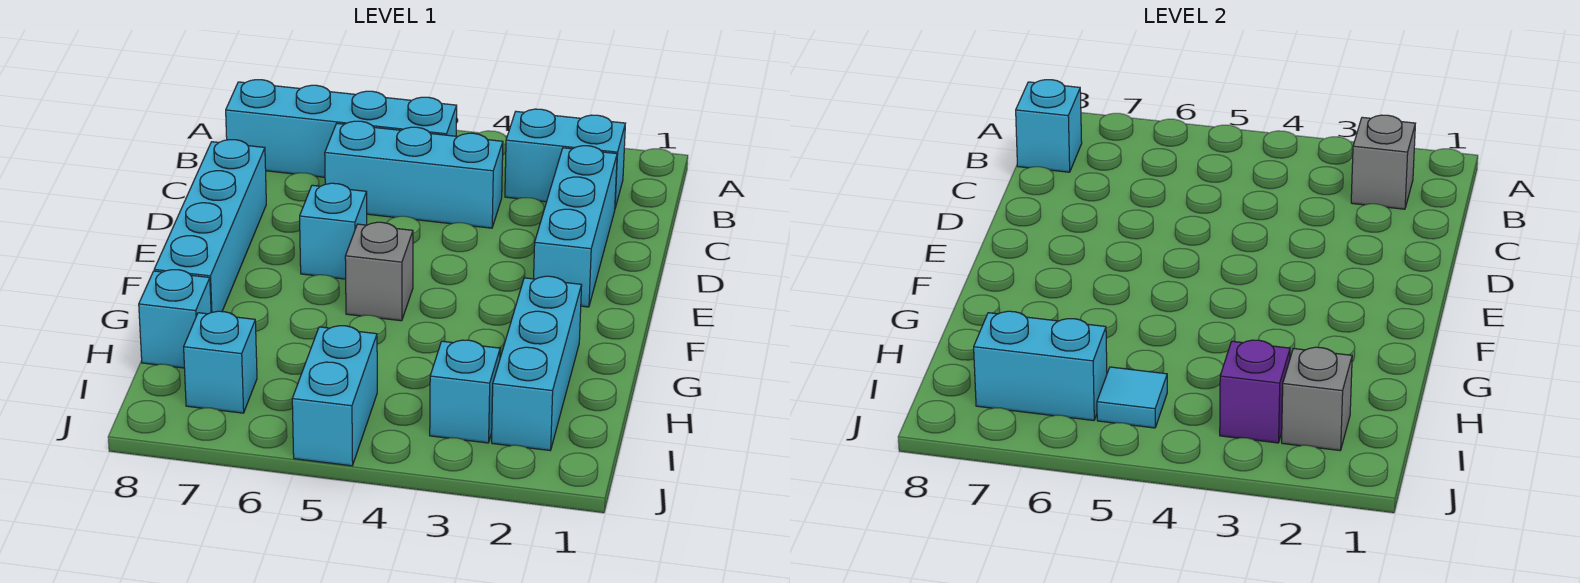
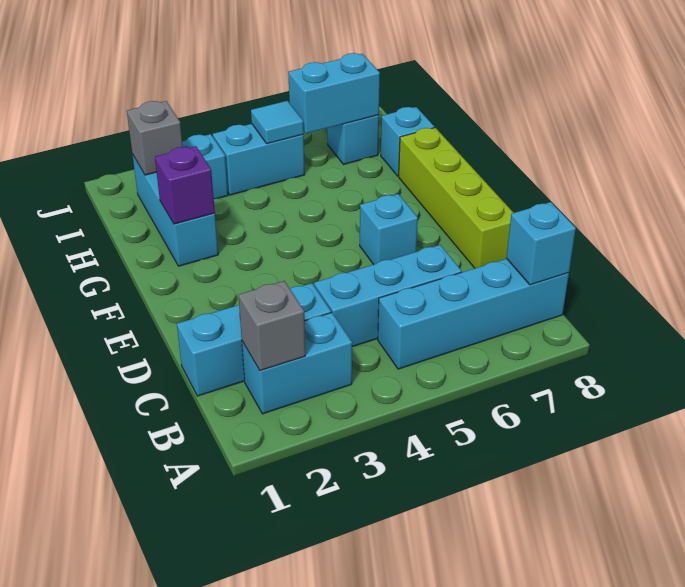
cyan brick C2:E2 level 1 -> cyan brick C1:C3 level 1
cyan brick D8:G8 level 1 -> lime brick D8:G8 level 1
grey brick F5 level 1 -> none
purple brick I3 level 2 -> purple brick G2 level 2
cyan brick I5:J5 level 1 -> cyan brick I4:I5 level 1

